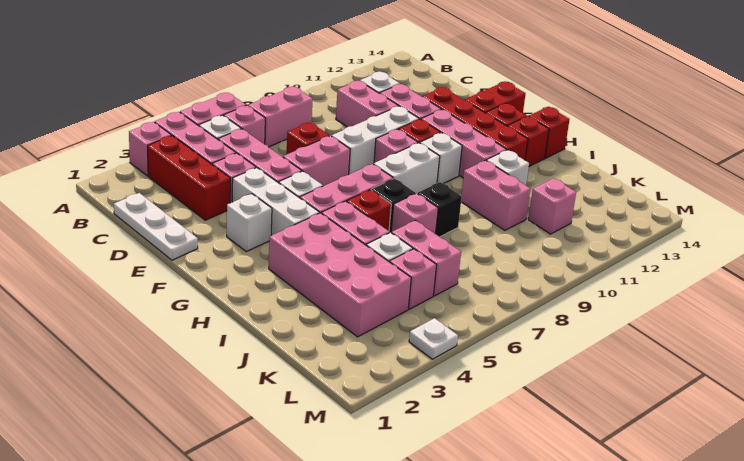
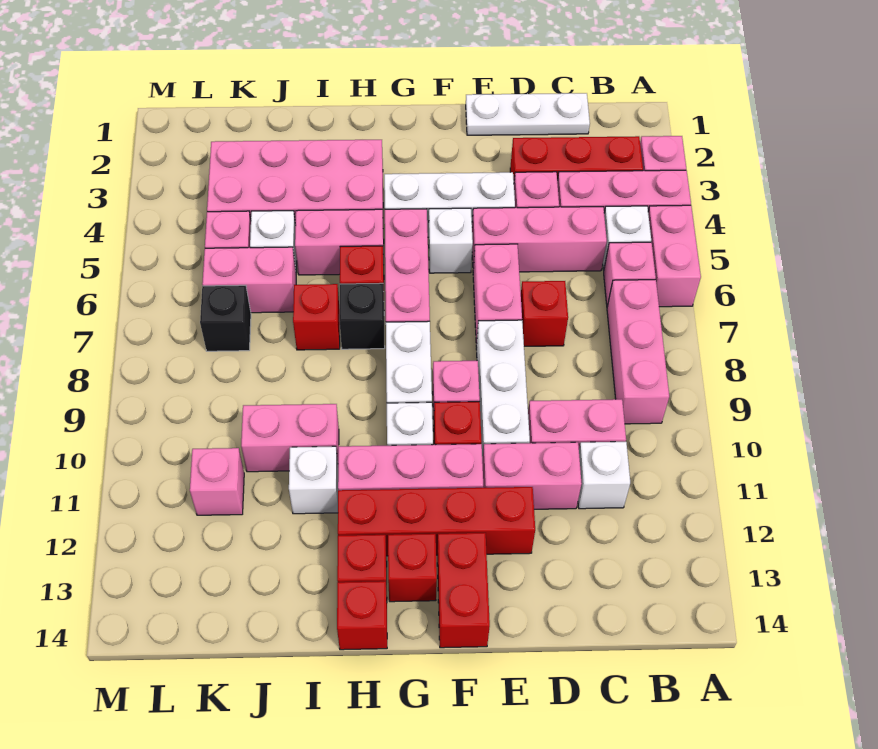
pink brick B7:B8 level 1 -> pink brick B7:B9 level 1
white brick F3 level 1 -> none
pink brick I7 level 1 -> red brick I7 level 1
black brick I8 level 1 -> black brick K7 level 1
white plate M4 level 1 -> none

